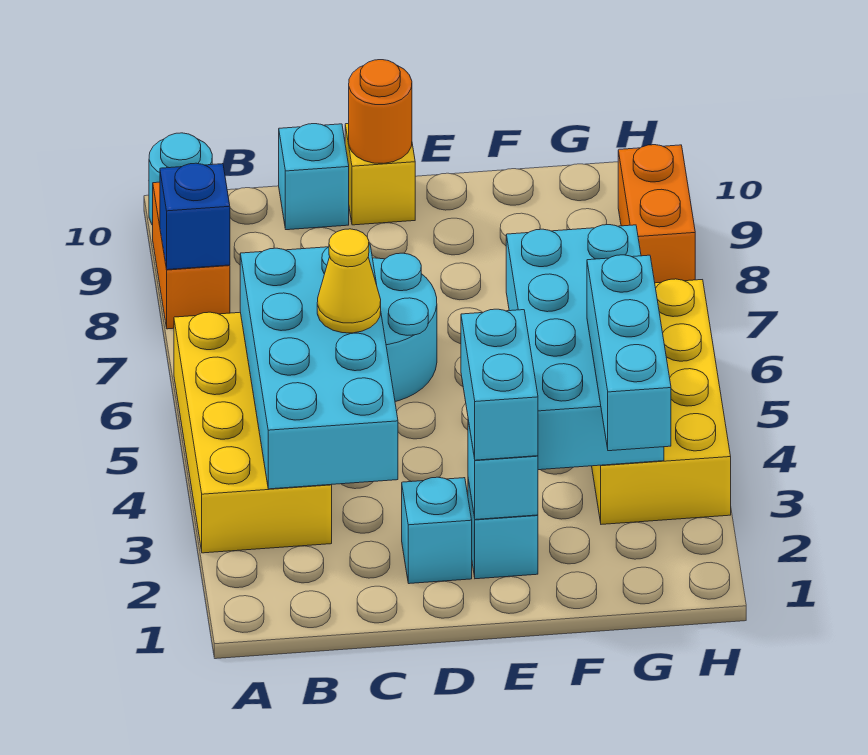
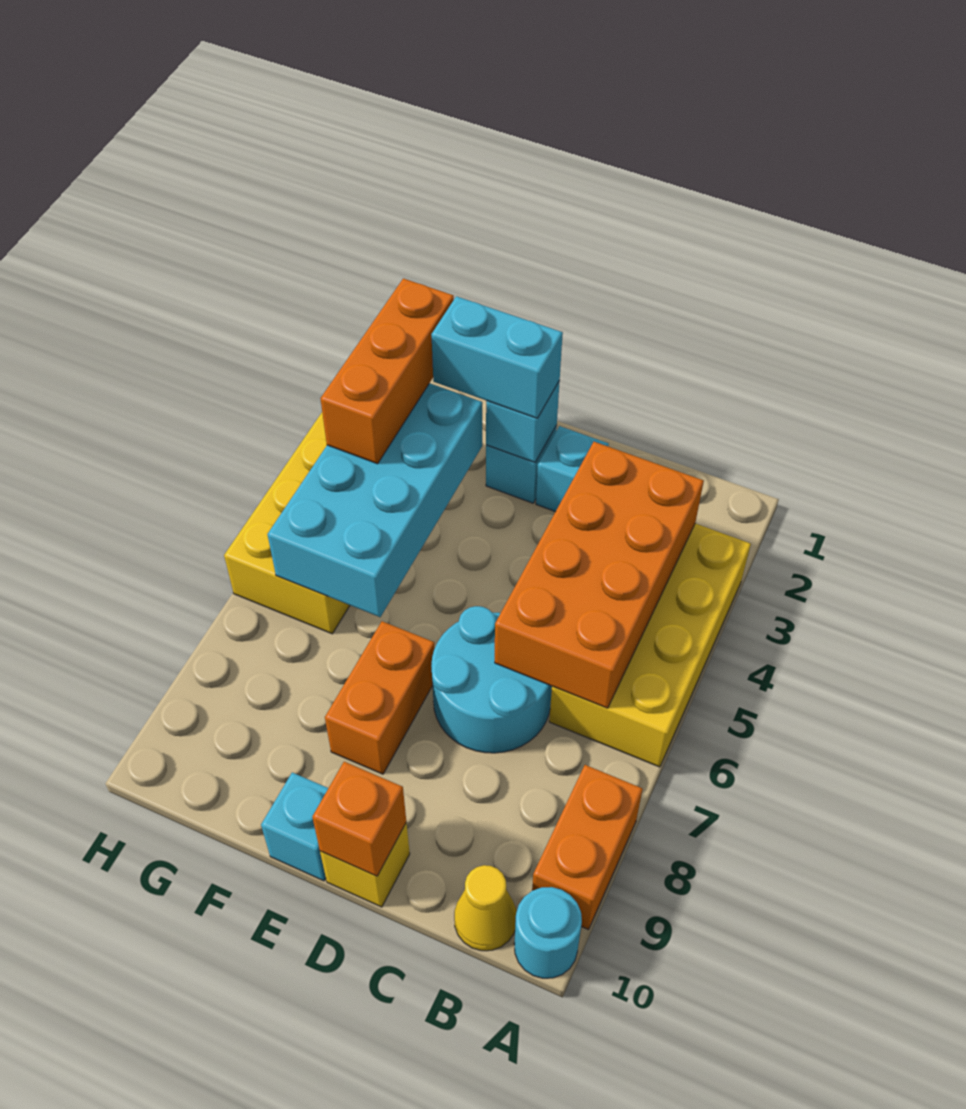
blue brick A8 level 2 -> none
cyan brick B3:C6 level 2 -> orange brick B3:C6 level 2
yellow cone C5 level 3 -> yellow cone B10 level 1
cyan brick C10 level 1 -> cyan brick E10 level 1
orange round brick D10 level 2 -> orange brick D10 level 2
cyan brick E2:E3 level 3 -> cyan brick E2:F2 level 3
cyan brick G2:G4 level 3 -> orange brick G2:G4 level 3
orange brick H8:H9 level 1 -> orange brick E7:E8 level 1

